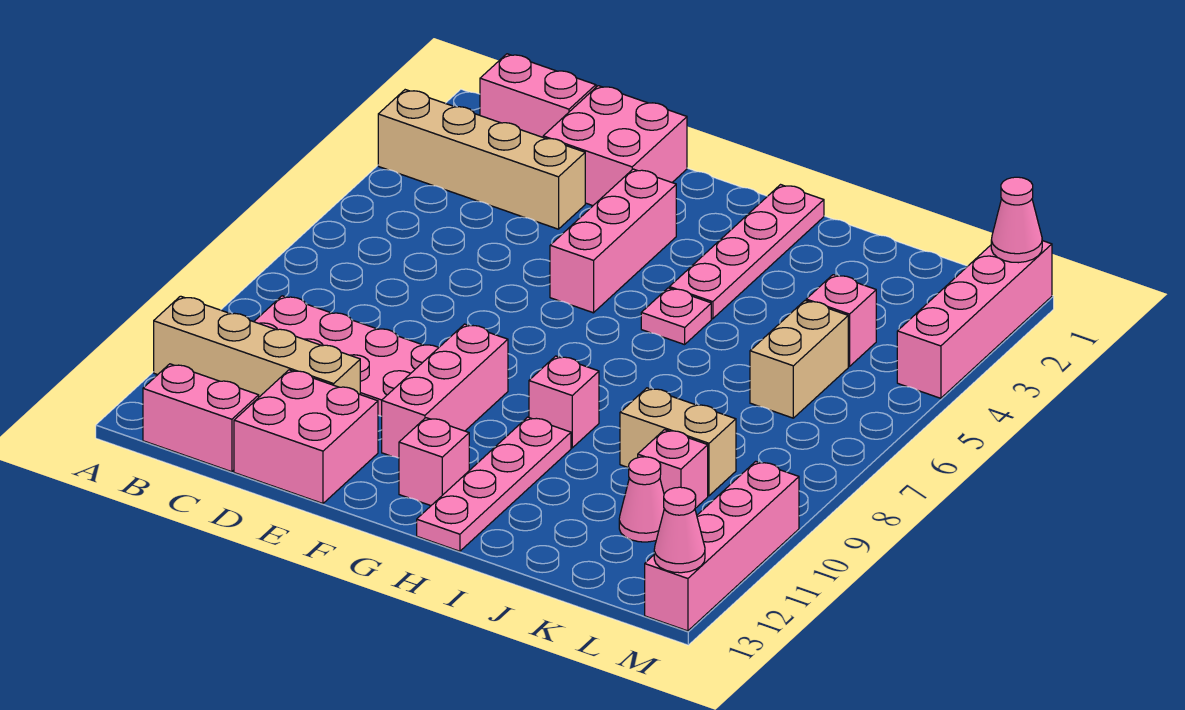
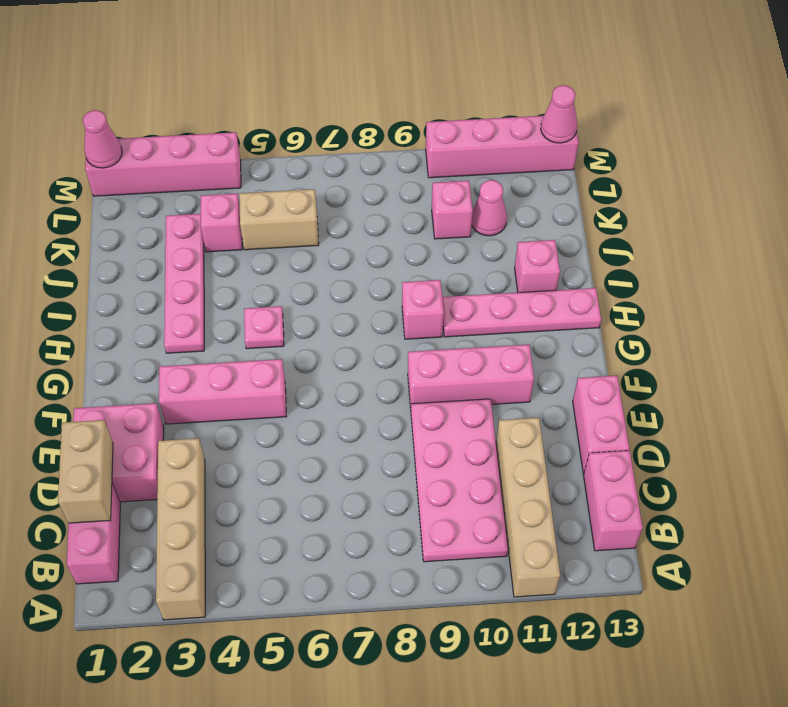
pink brick D12:E13 level 1 -> pink brick D13:E13 level 1
pink brick G12 level 1 -> pink brick I12 level 1
pink plate H1:H4 level 1 -> pink plate H3:K3 level 1
tan brick J9:K9 level 1 -> tan brick C1:D1 level 2

